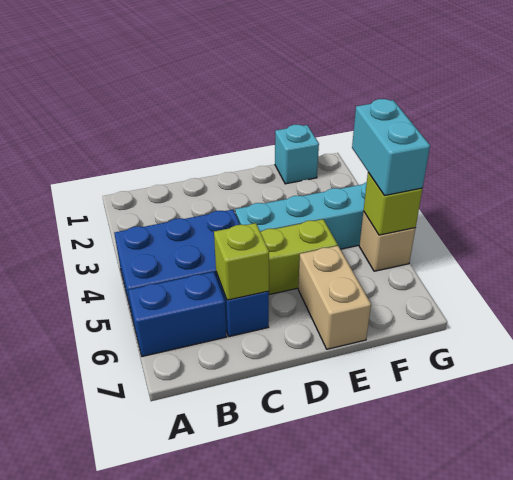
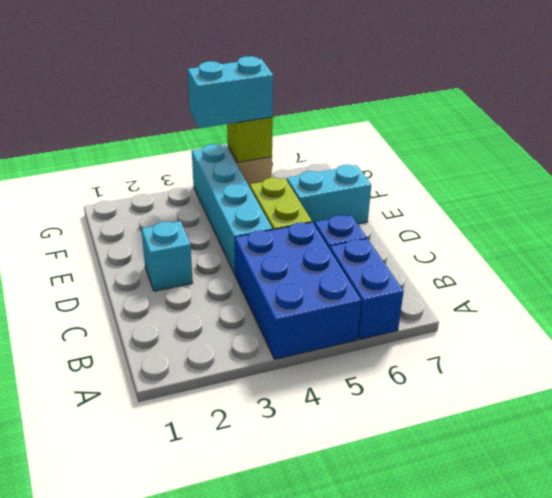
lime brick C6 level 2 -> none
tan brick E6:E7 level 1 -> cyan brick E6:E7 level 1
cyan brick F1 level 1 -> cyan brick D2 level 1

